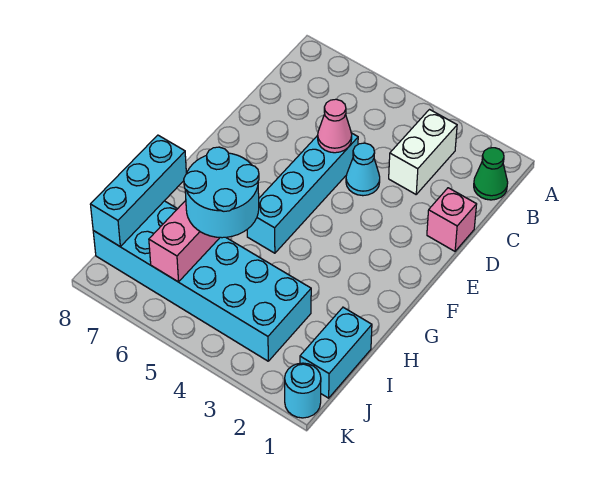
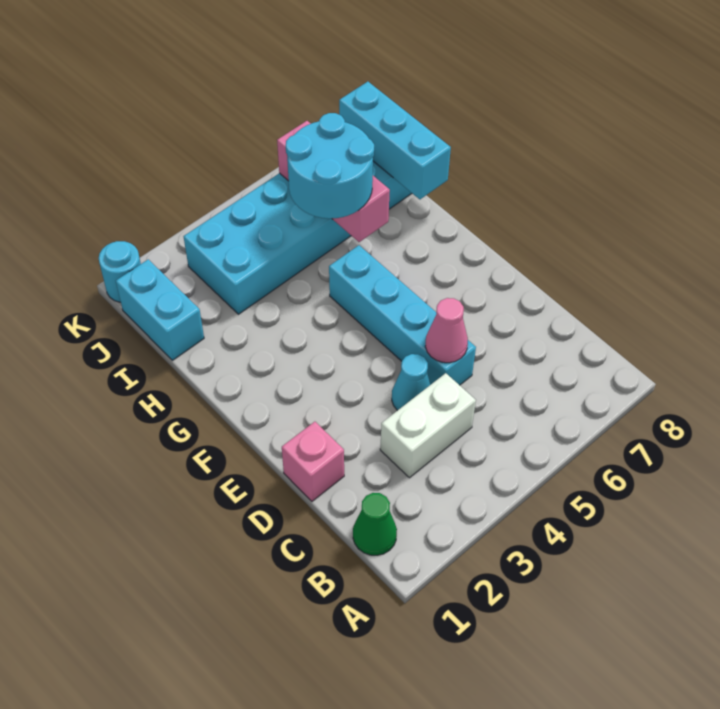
white brick B3:C3 level 1 -> white brick C3:C4 level 1

